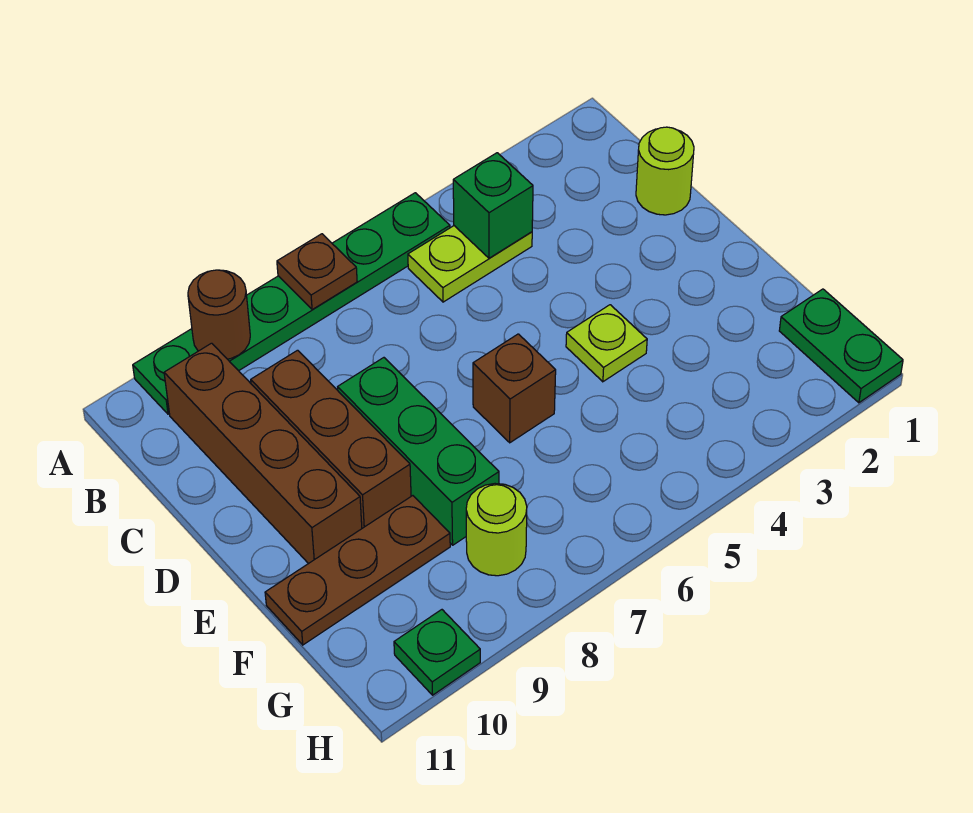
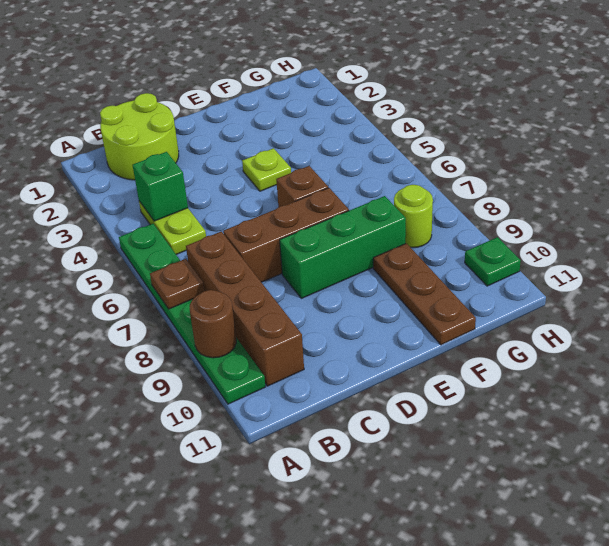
brown brick B10:E10 level 1 -> brown brick B7:B10 level 1
lime round brick C1 level 1 -> lime round brick B1:C2 level 1
brown brick C9:E9 level 1 -> brown brick C7:E7 level 1
green plate G1:H1 level 1 -> none

